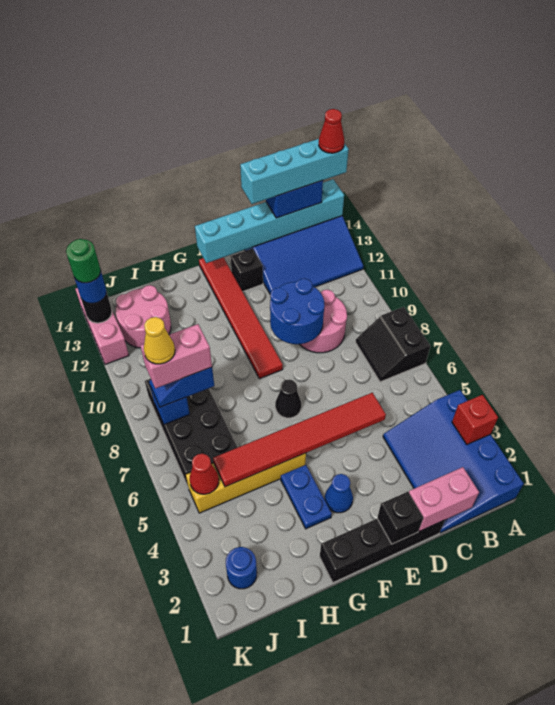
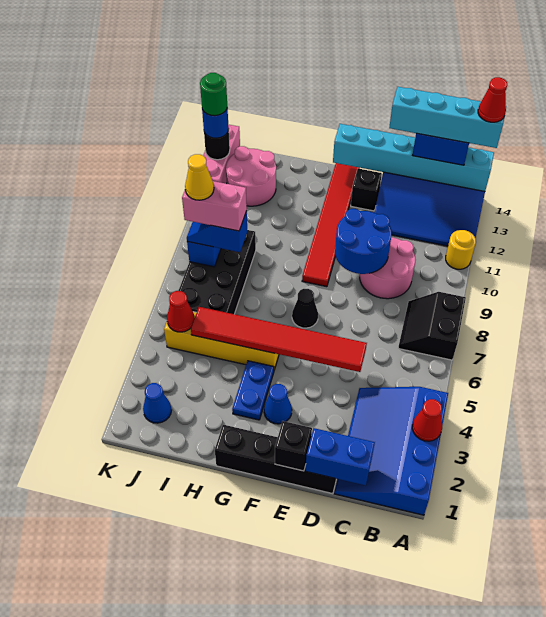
red brick A3 level 2 -> red cone A3 level 2
none -> yellow round brick A11 level 1
pink brick C1:D1 level 2 -> blue brick C1:D1 level 2
blue round brick J2 level 1 -> blue cone J2 level 1

